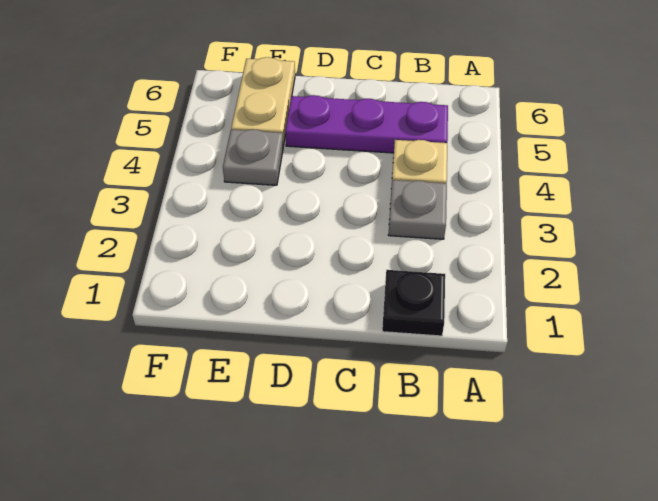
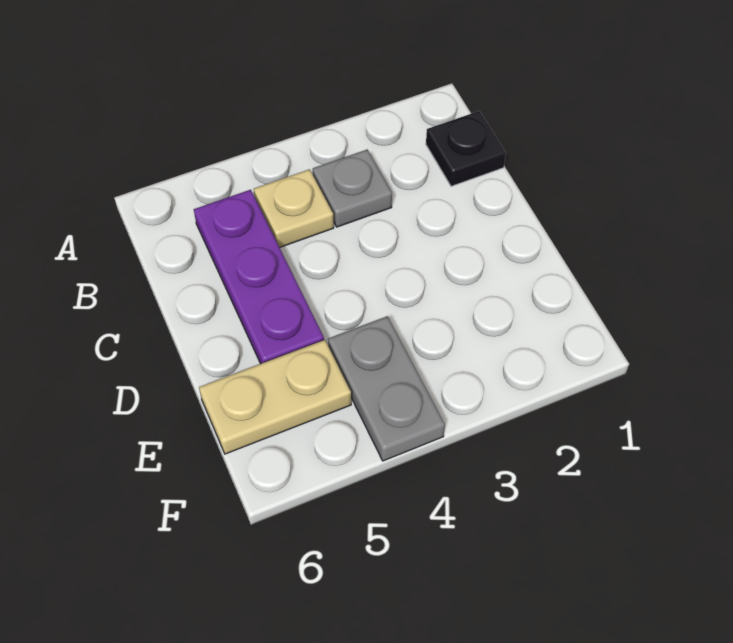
grey plate E4 level 1 -> grey plate E4:F4 level 1

